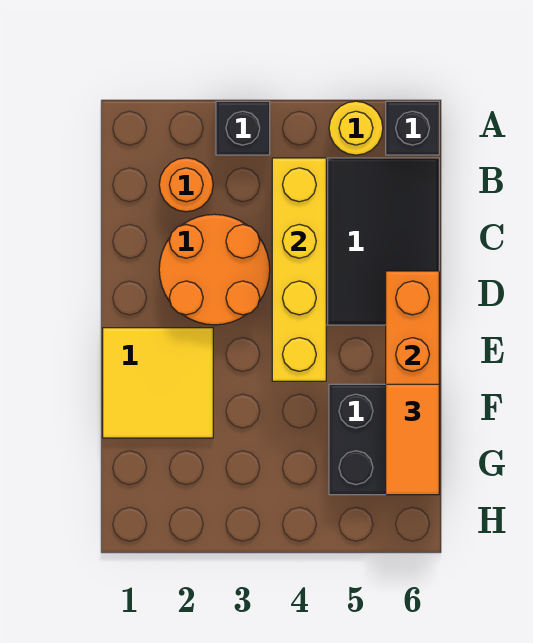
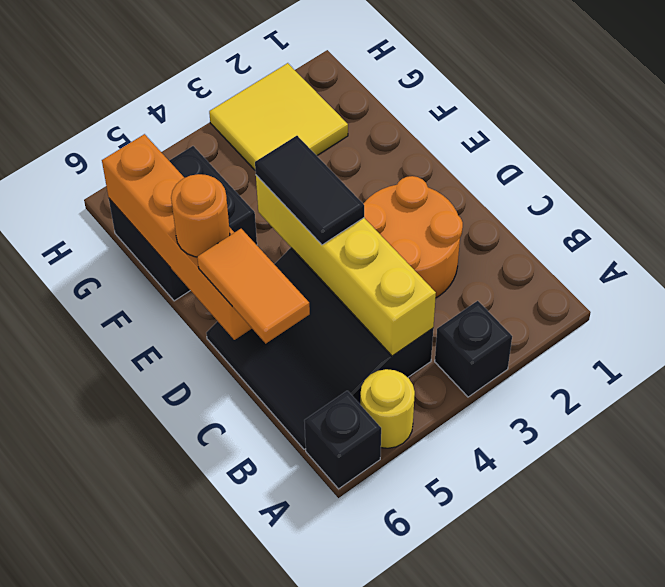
orange round brick B2 level 1 -> orange round brick E6 level 3
none -> black tile D4:E4 level 3
yellow tile E1:F2 level 1 -> yellow tile G2:H3 level 1
orange tile F6:G6 level 3 -> orange tile C6:D6 level 3

